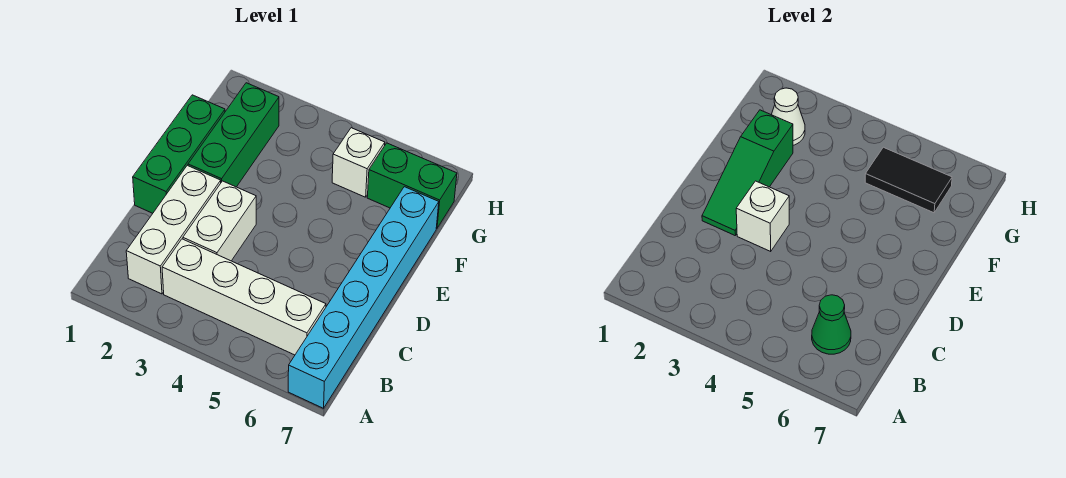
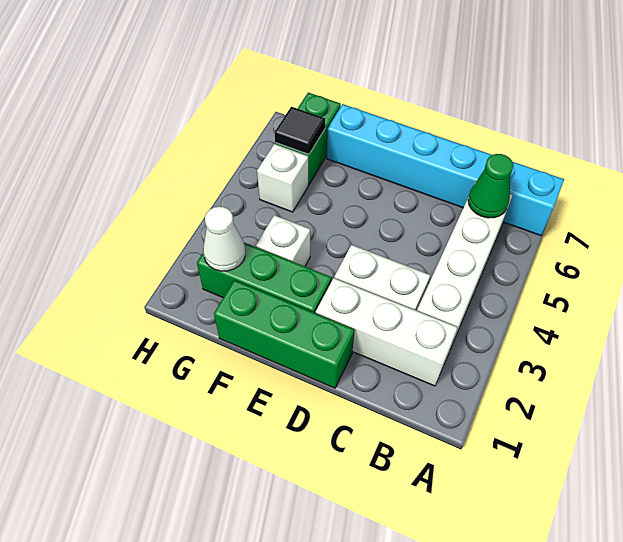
green slope D2:F2 level 2 top F -> none
white brick D3 level 2 -> white brick F3 level 1
black tile G5:G6 level 2 -> black tile G6 level 2

